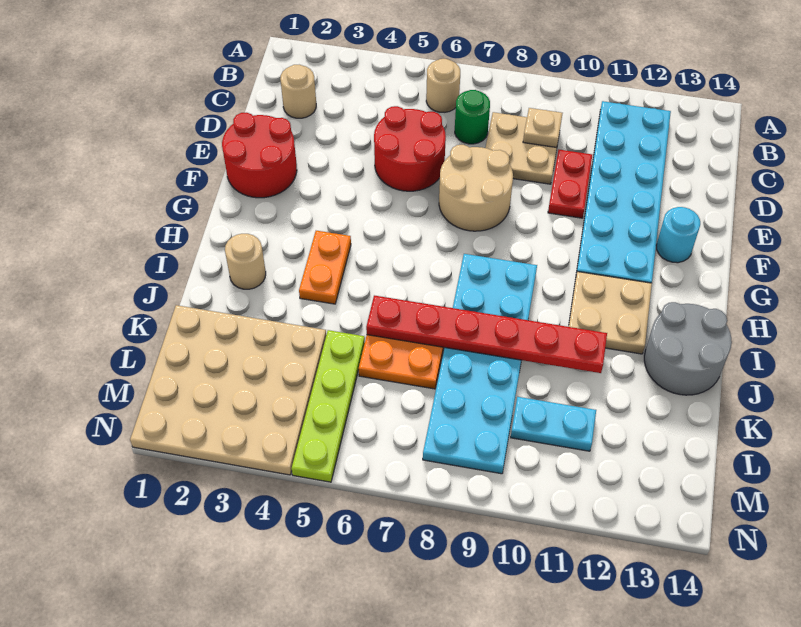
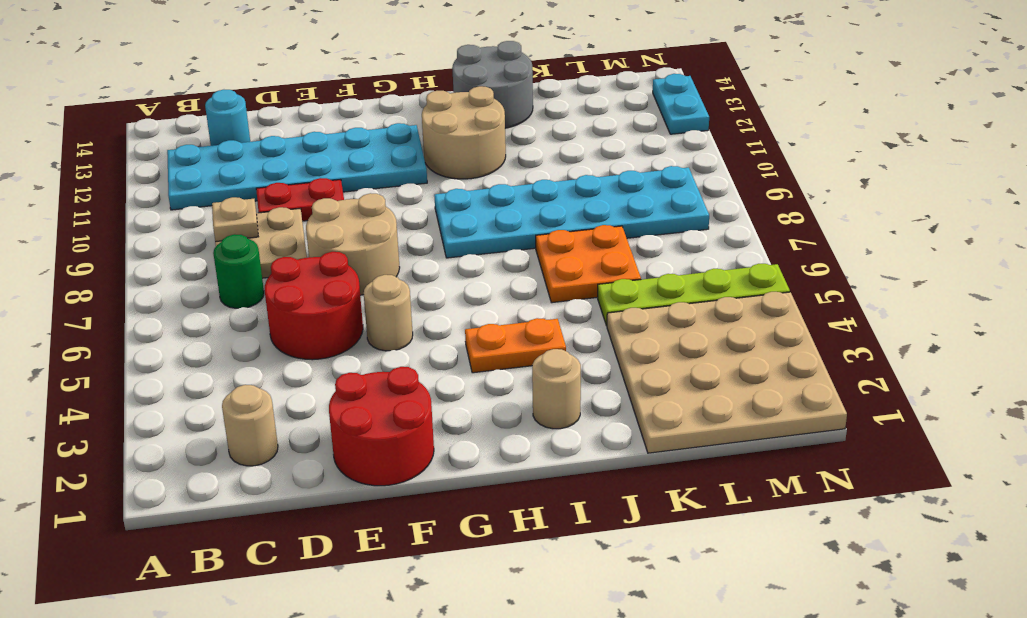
tan round brick B6 level 1 -> tan round brick F5 level 1
cyan round brick F13 level 1 -> cyan round brick C13 level 1
tan plate H11:I12 level 1 -> tan round brick H11:I12 level 1
red plate J6:J11 level 2 -> none
cyan plate L10:L11 level 1 -> cyan plate N12:N13 level 1

